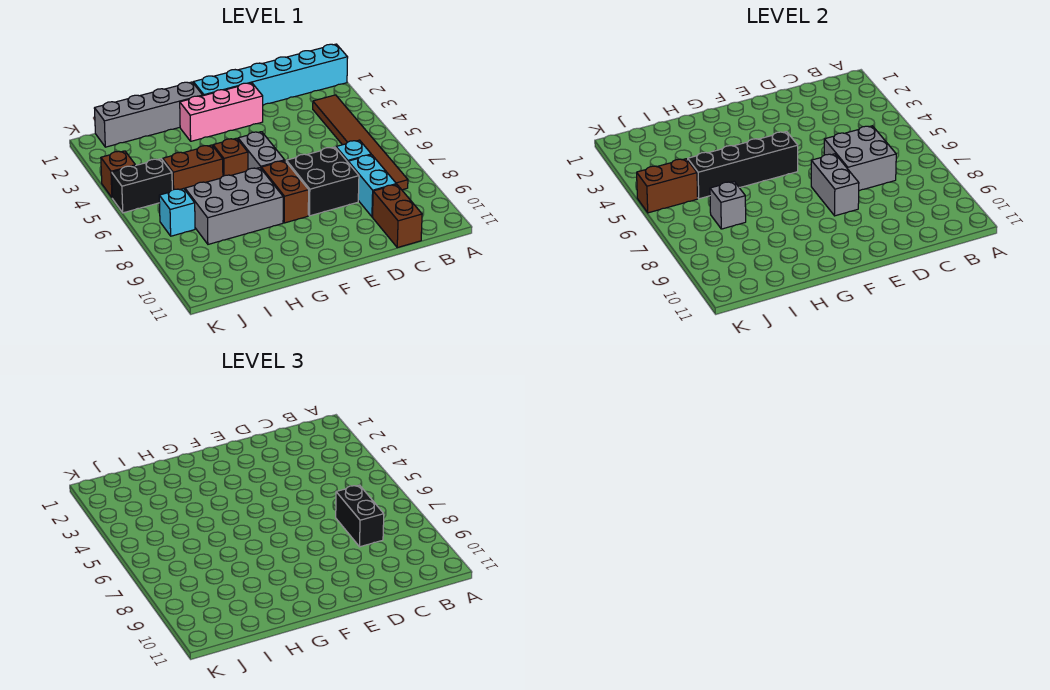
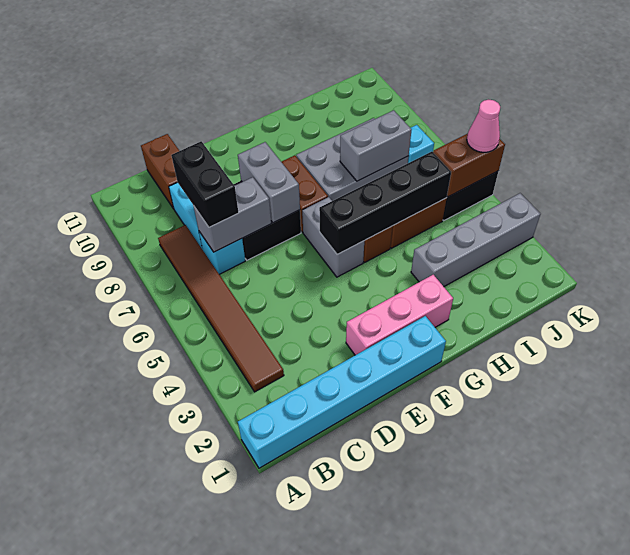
grey brick C6:D7 level 2 -> grey brick C7:D7 level 2
grey brick G1:J1 level 1 -> grey brick H3:K3 level 1
grey brick I7 level 2 -> grey brick H7:I7 level 2
brown brick K4 level 1 -> none
none -> pink cone K5 level 3

